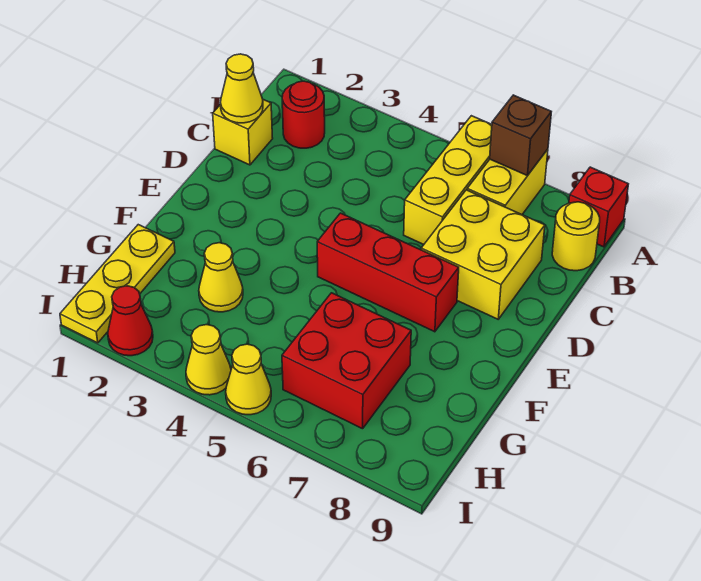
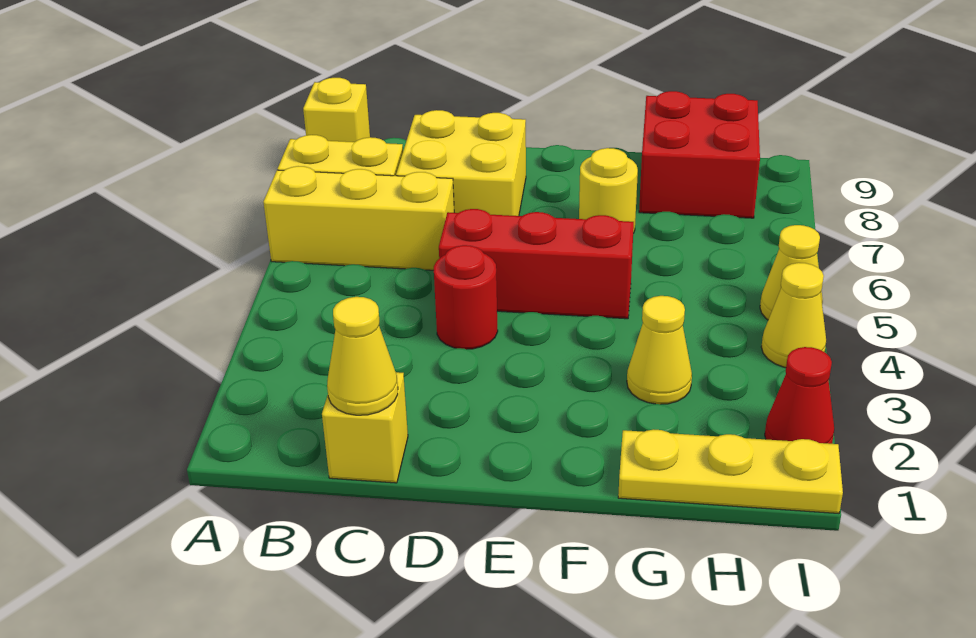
brown brick A7 level 2 -> none
red brick A9 level 1 -> yellow brick A9 level 1
red round brick B2 level 1 -> red round brick D4 level 1
yellow round brick B9 level 1 -> yellow round brick F7 level 1
red brick E5:E7 level 1 -> red brick D5:F5 level 1
red brick G6:H7 level 1 -> red brick G8:H9 level 1

